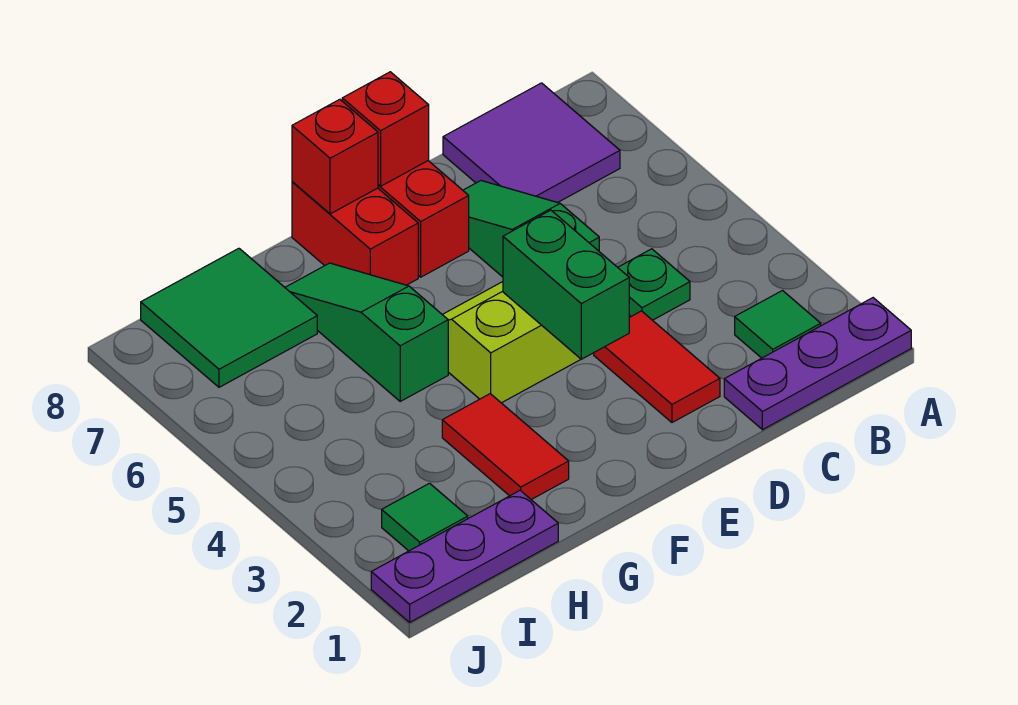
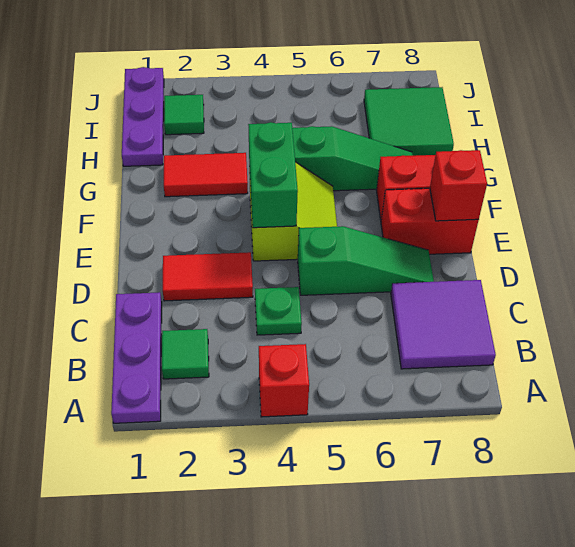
green brick E3:E4 level 2 -> green brick E4:F4 level 2
red brick F8 level 2 -> red brick A4 level 1

